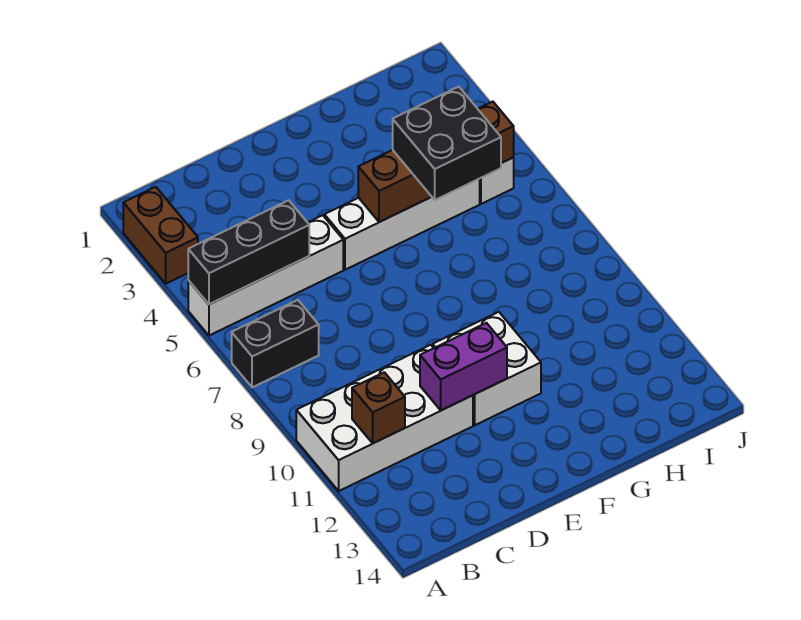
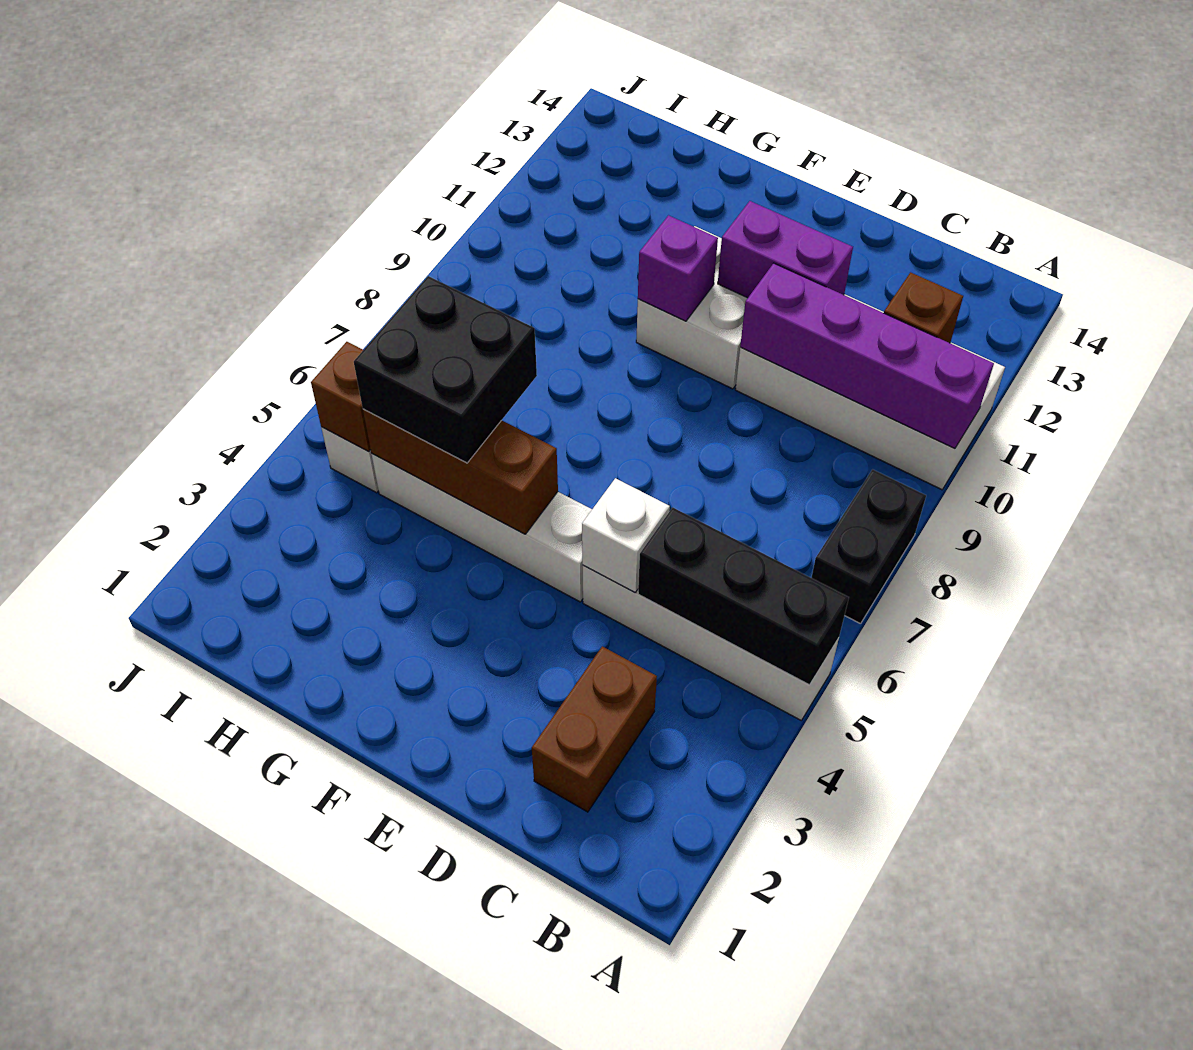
brown brick A2:A3 level 1 -> brown brick C2:C3 level 1
black brick A7:B7 level 1 -> black brick A7:A8 level 1
none -> purple brick A10:D10 level 2
none -> white brick D5 level 2
none -> purple brick F10 level 2

